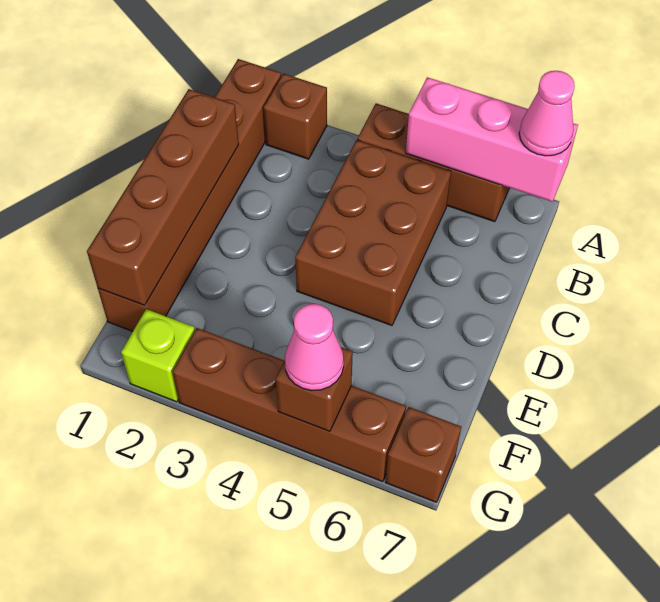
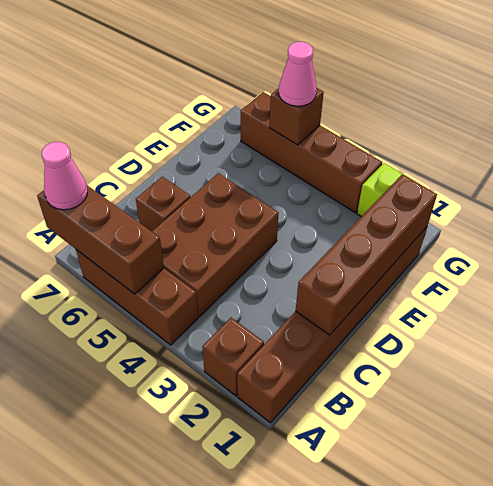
pink brick A5:A7 level 2 -> brown brick A5:A7 level 2
brown brick G7 level 1 -> brown brick C6 level 1

